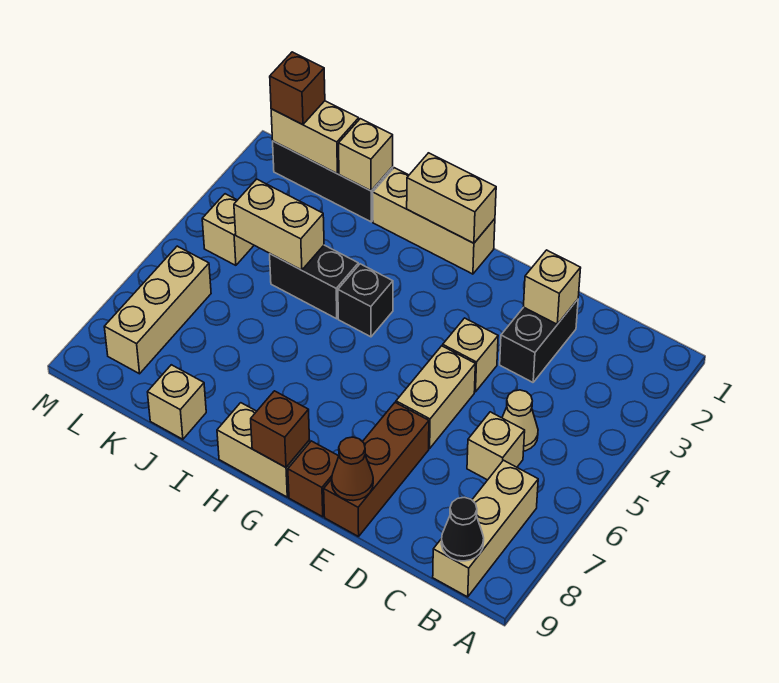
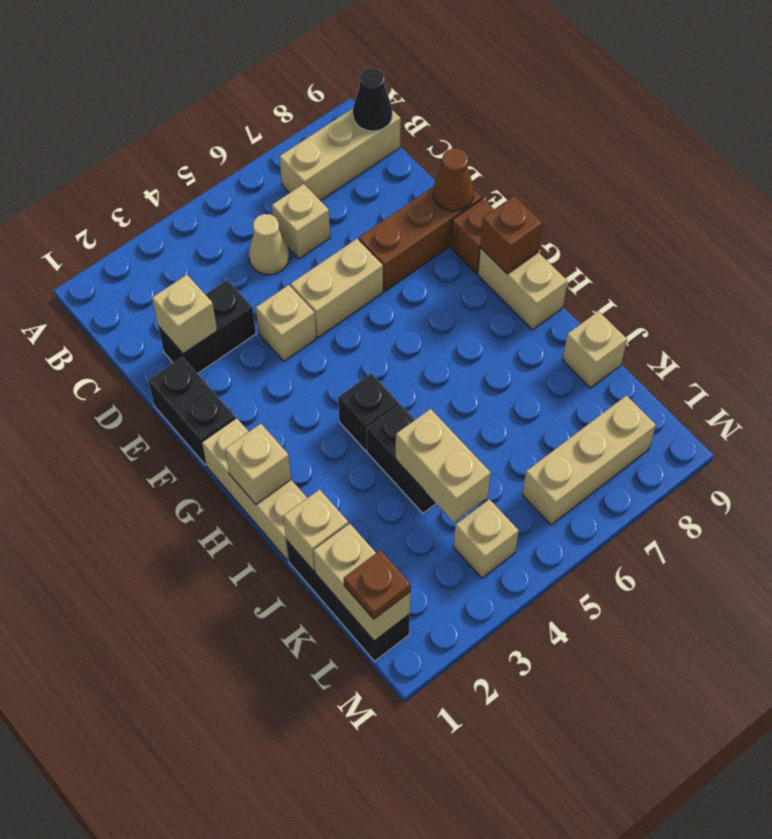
none -> black brick E1:F1 level 1
tan brick G1:H1 level 2 -> tan brick H1 level 2
brown brick L1 level 3 -> brown plate L1 level 3

